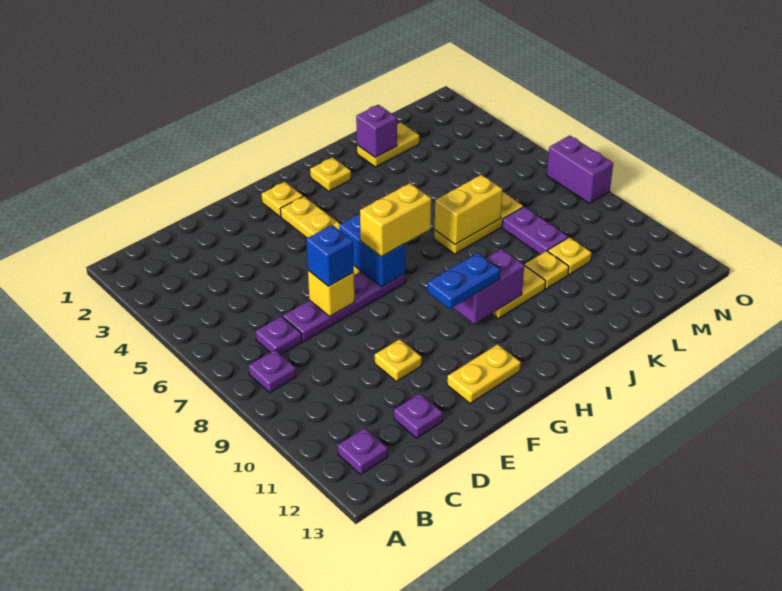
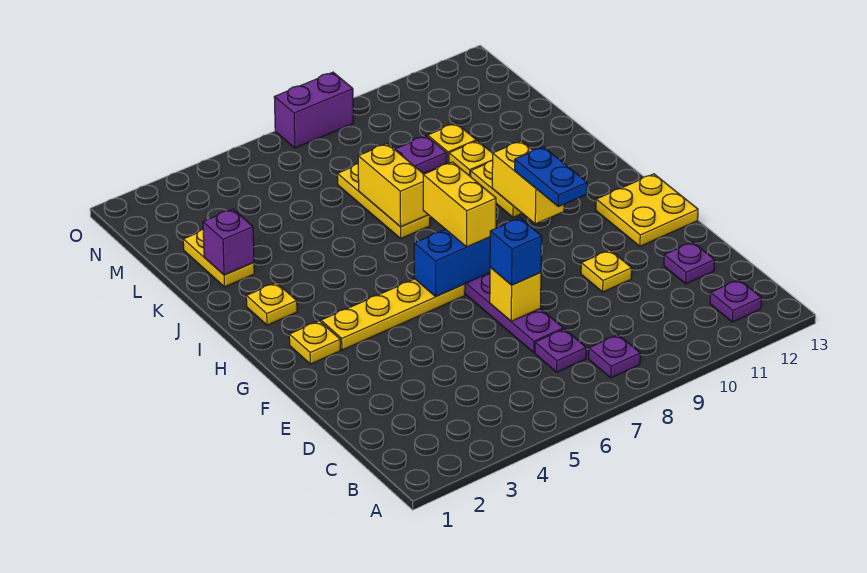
yellow plate F12:G12 level 1 -> yellow plate F12:G13 level 1
purple brick H10:I10 level 2 -> yellow brick H10:I10 level 2

